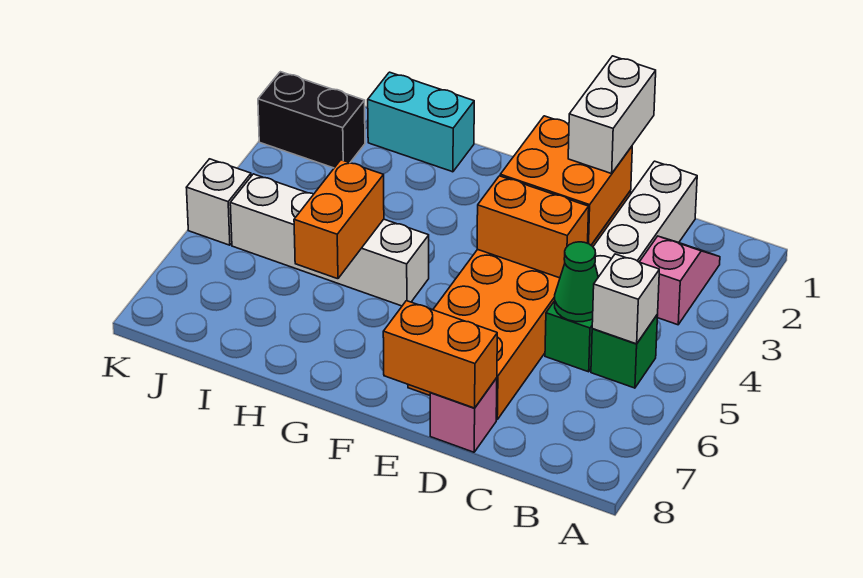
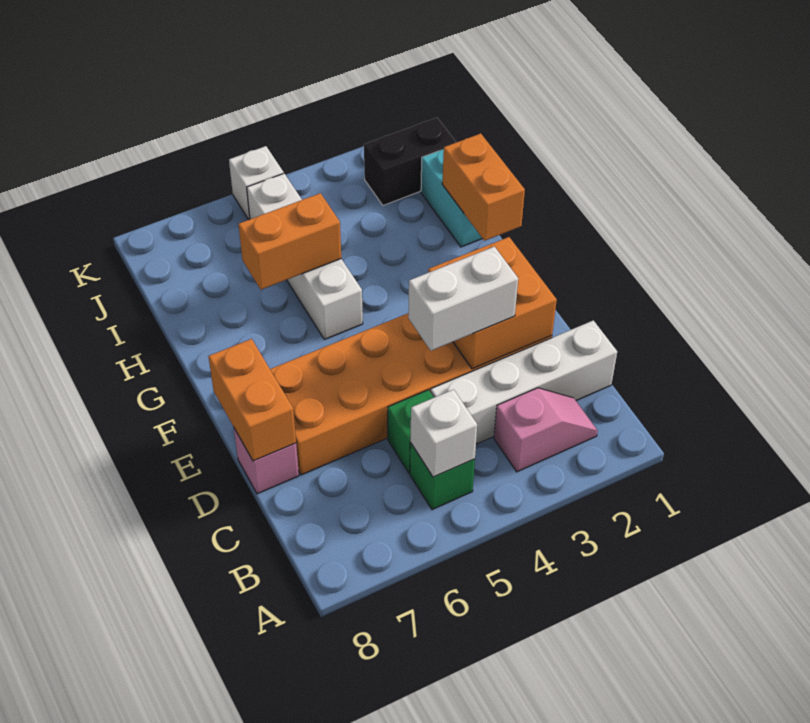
green cone C5 level 2 -> none
white brick D1:D2 level 3 -> white brick D3:D4 level 3
orange brick D4:E4 level 2 -> orange brick G1:H1 level 2
black brick J2:K2 level 1 -> black brick J1:J2 level 1

